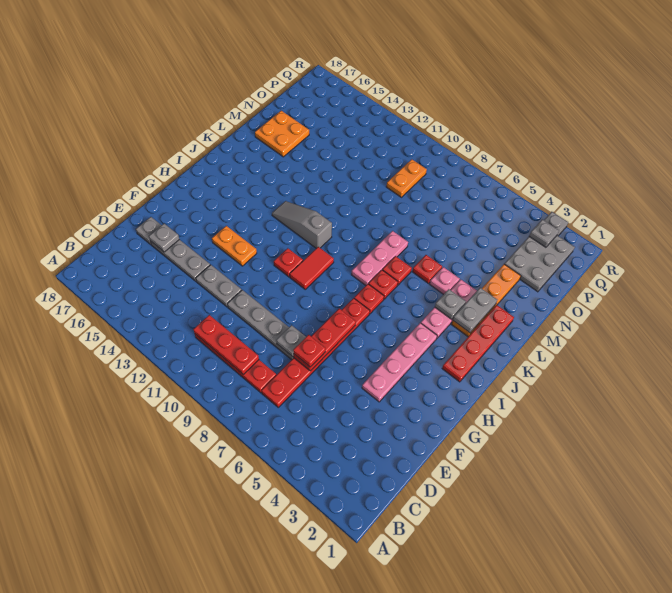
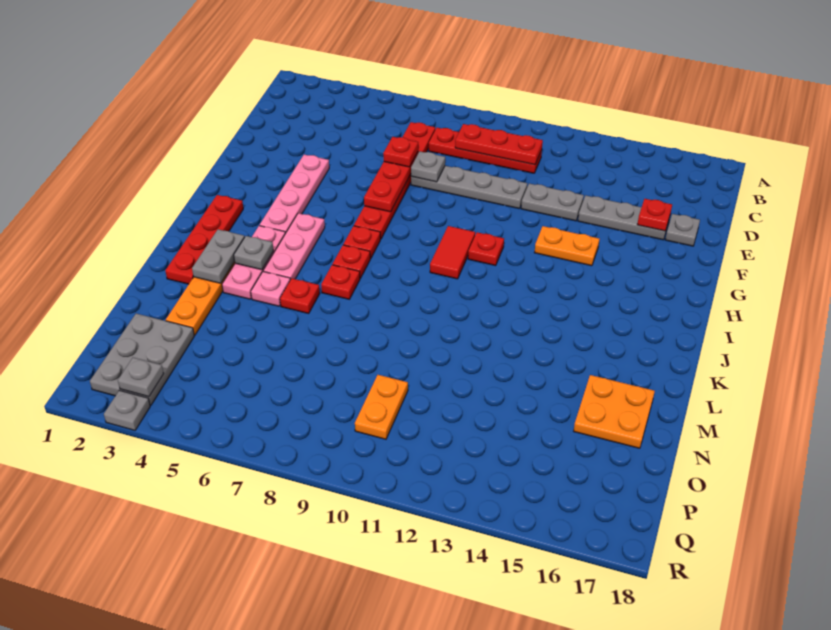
grey plate E16 level 2 -> red plate E16 level 2
pink plate J8:L8 level 1 -> pink plate I5:K5 level 1
grey slope J11:J13 level 1 top 11 -> none

